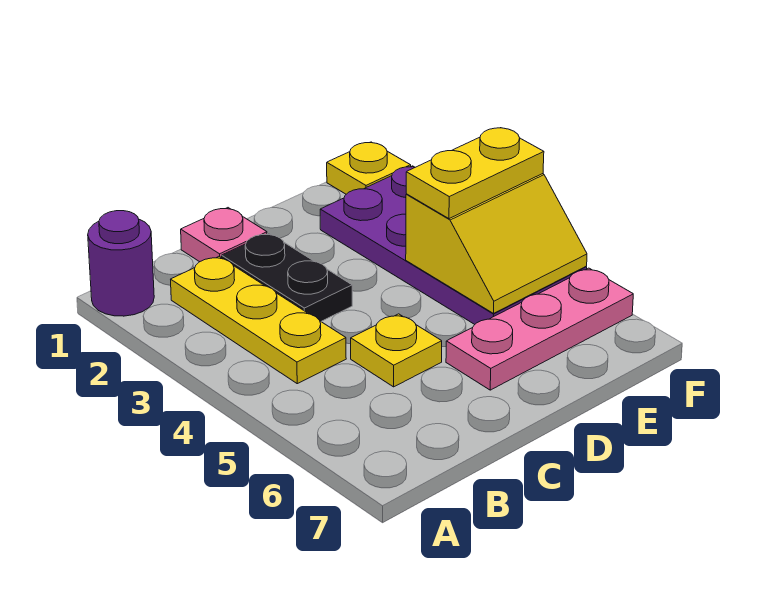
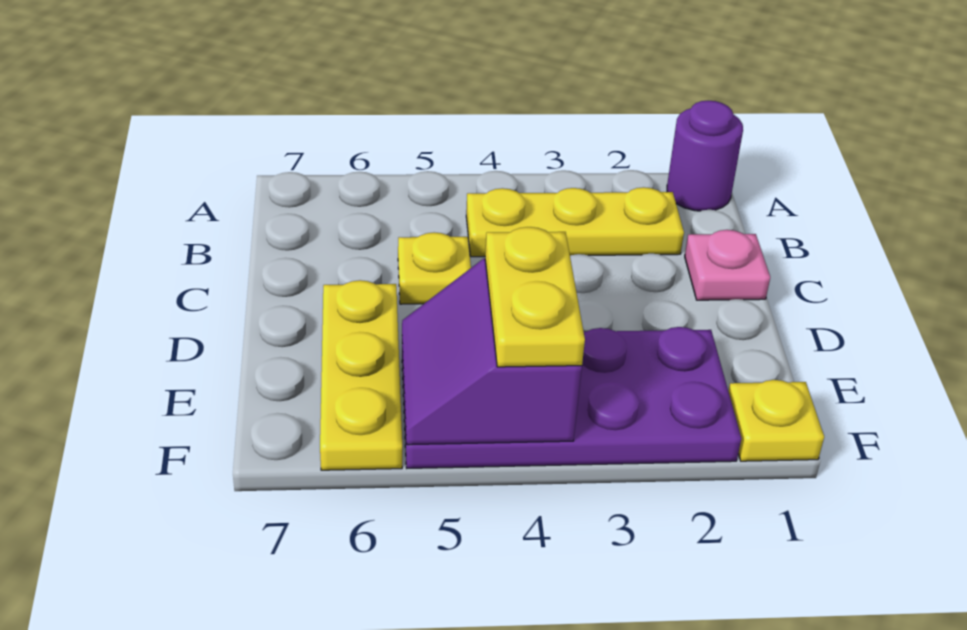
black plate C2:C3 level 1 -> none
pink plate D6:F6 level 1 -> yellow plate D6:F6 level 1
yellow slope E4:F5 level 2 top 4 -> purple slope E4:F5 level 2 top 4

